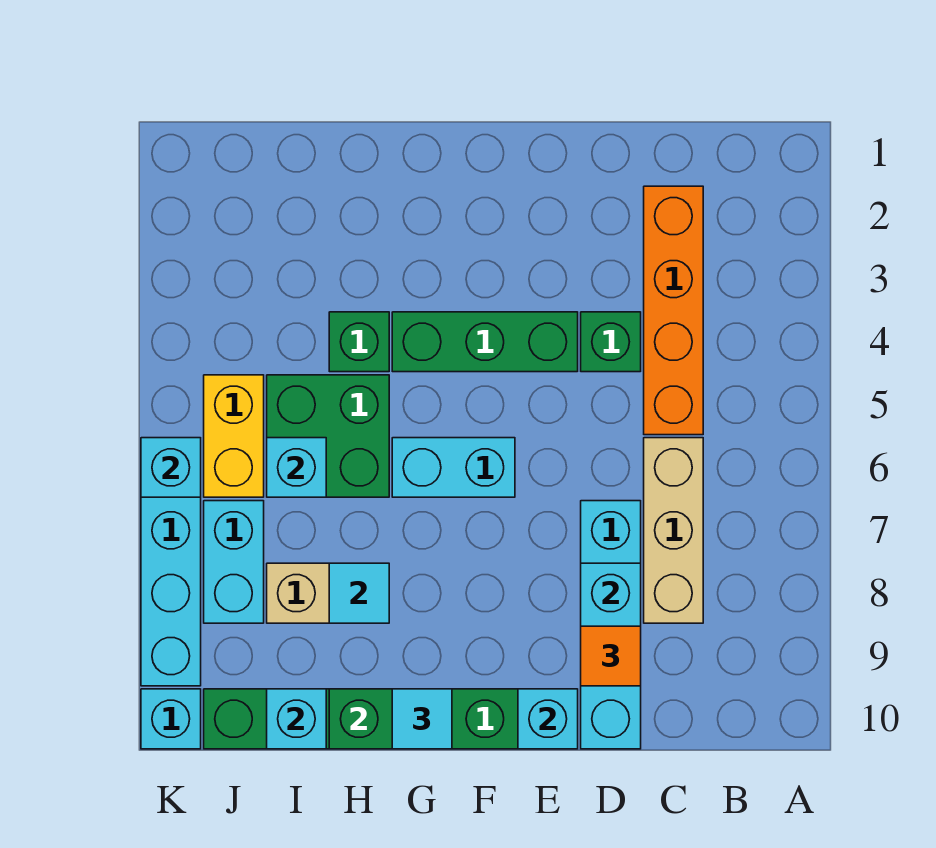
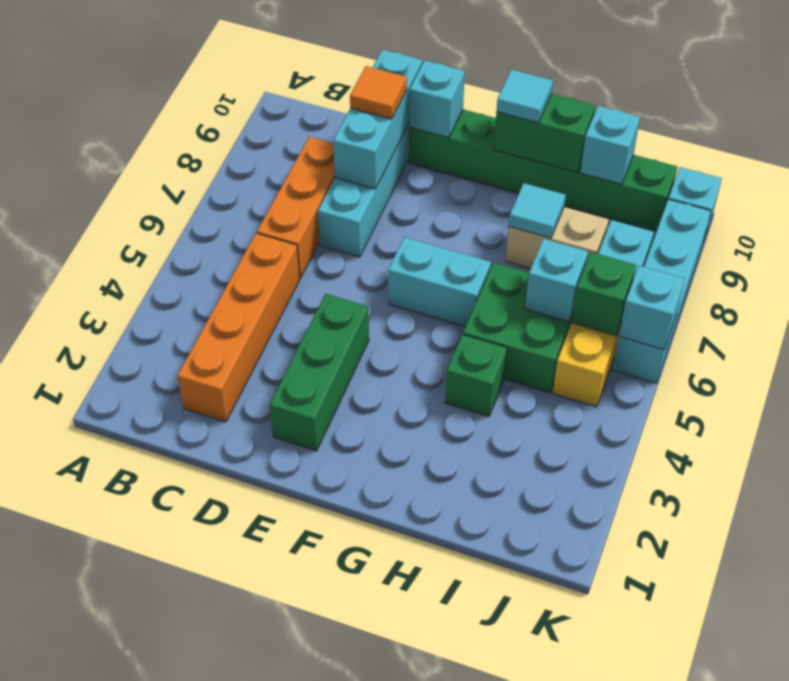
tan brick C6:C8 level 1 -> orange brick C6:C8 level 1
green brick D4 level 1 -> green brick J6 level 2
green brick E4:G4 level 1 -> green brick E2:E4 level 1

